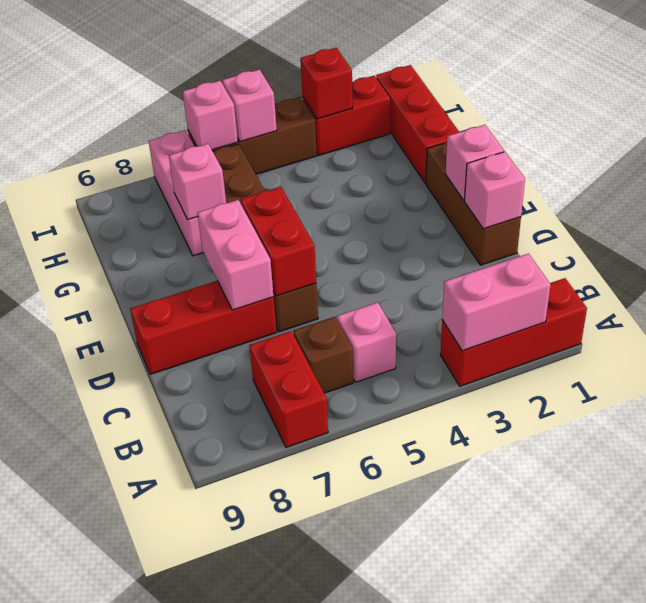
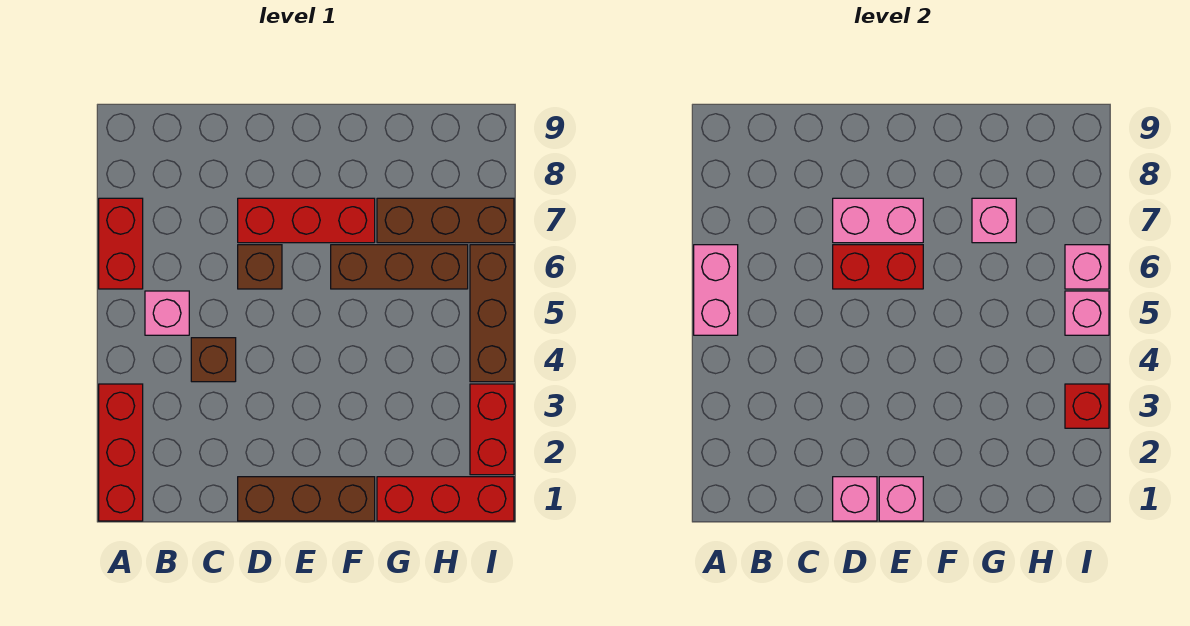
pink brick A2:A3 level 2 -> pink brick A5:A6 level 2
red brick A7:B7 level 1 -> red brick A6:A7 level 1
brown brick B6 level 1 -> brown brick C4 level 1
red brick D7:D9 level 1 -> red brick D7:F7 level 1
pink brick G7:I7 level 1 -> brown brick G7:I7 level 1

